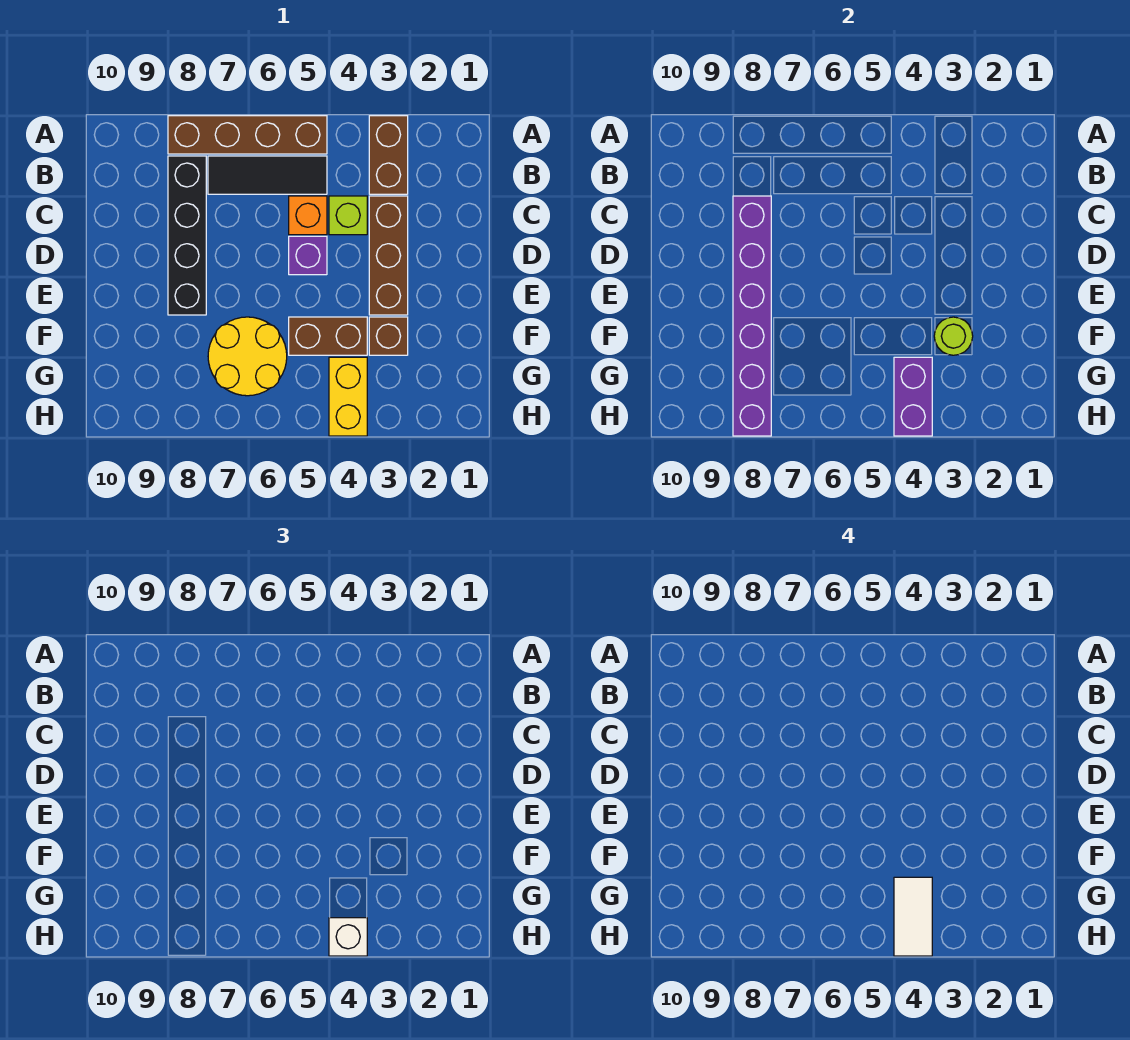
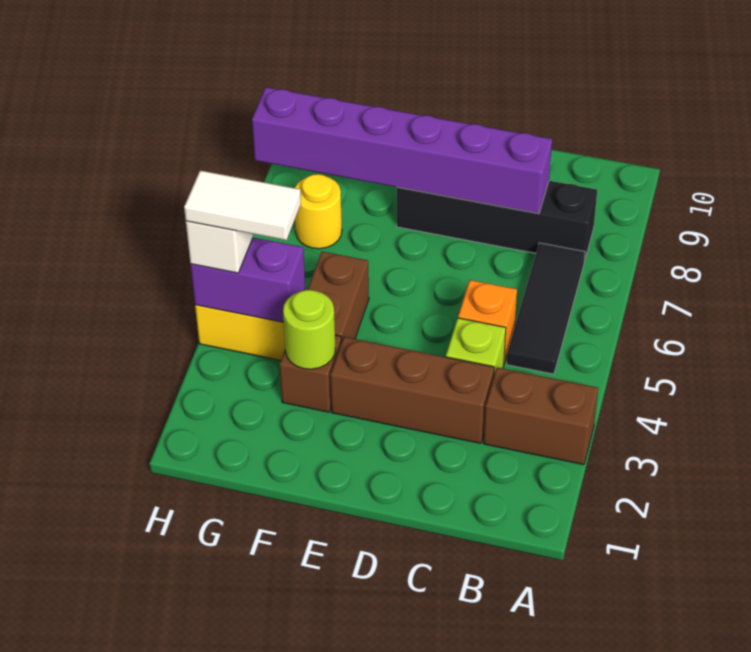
brown brick A5:A8 level 1 -> none
purple brick D5 level 1 -> none
yellow round brick F6:G7 level 1 -> yellow round brick G7 level 1

